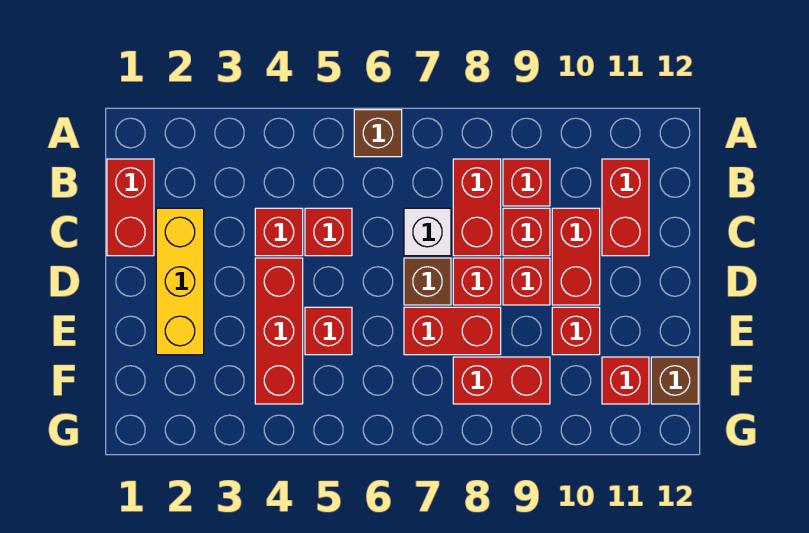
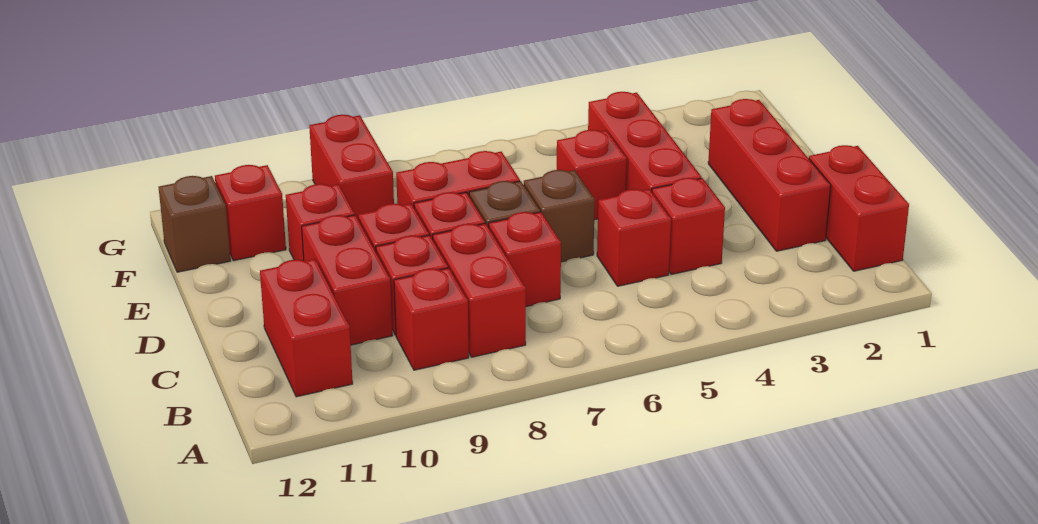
brown brick A6 level 1 -> brown brick D6 level 1
yellow brick C2:E2 level 1 -> red brick C2:E2 level 1
white brick C7 level 1 -> red brick C7 level 1
red brick F8:F9 level 1 -> red brick F9:G9 level 1

